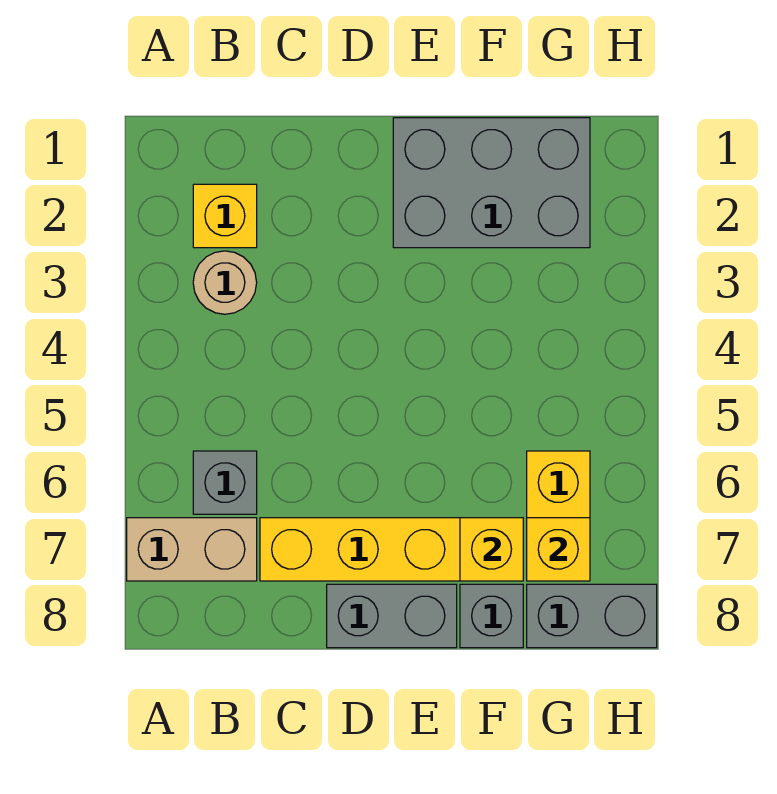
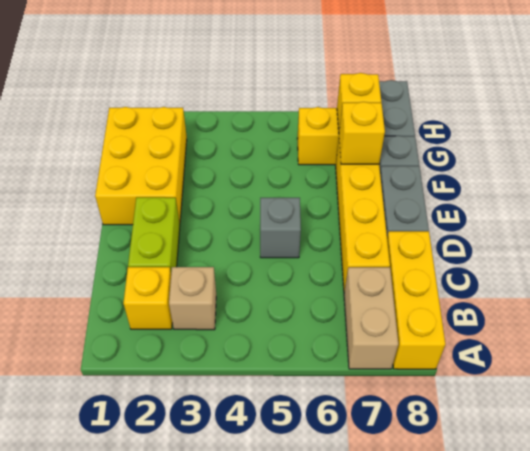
none -> yellow brick A8:C8 level 1
tan round brick B3 level 1 -> tan brick B3 level 1
grey brick B6 level 1 -> grey brick D5 level 1
none -> lime brick C2:D2 level 1
grey brick E1:G2 level 1 -> yellow brick E1:G2 level 1

